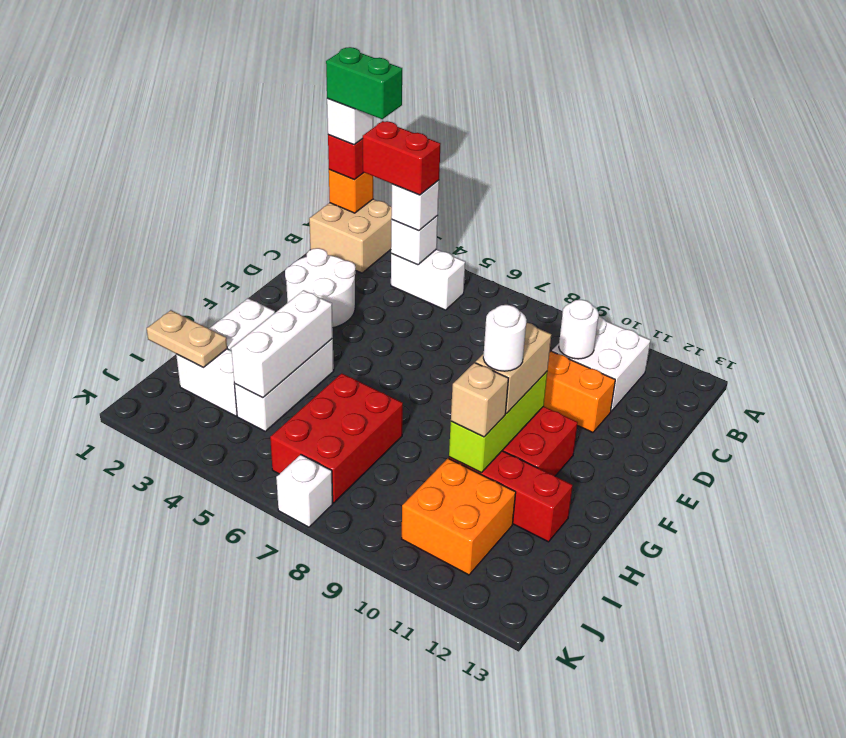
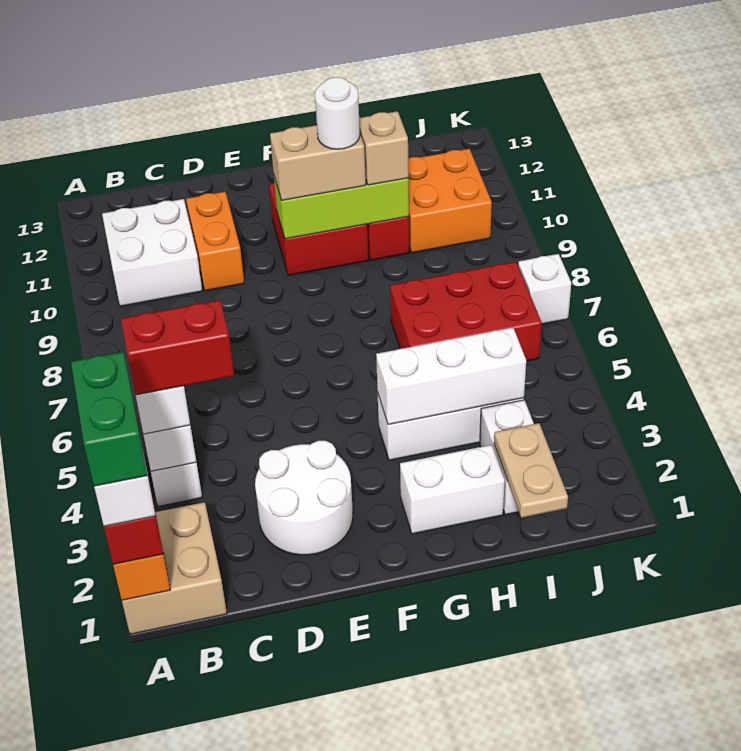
red brick B3:B4 level 4 -> red brick B4:C4 level 4
white round brick C10 level 2 -> none

